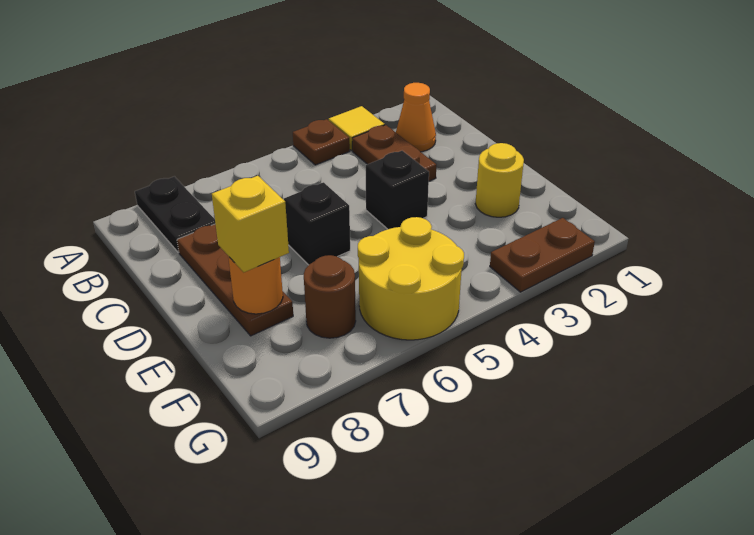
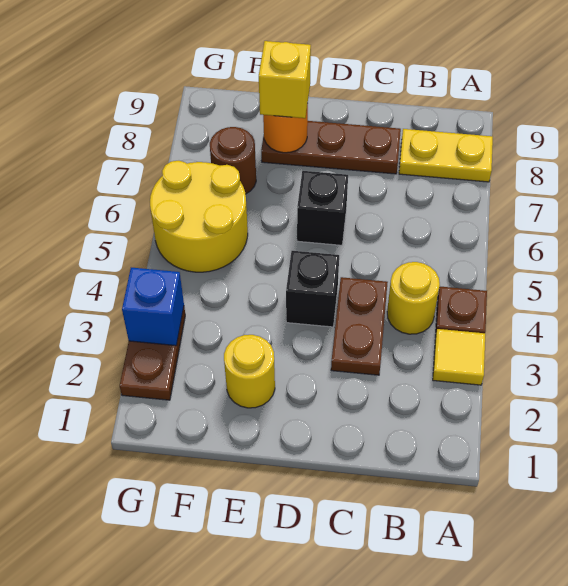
black plate A8:B8 level 1 -> yellow plate A8:B8 level 1
orange cone B2 level 1 -> none
brown plate B3:C3 level 1 -> brown plate C3:C4 level 1
none -> yellow round brick B4 level 1
none -> blue brick G3 level 2

